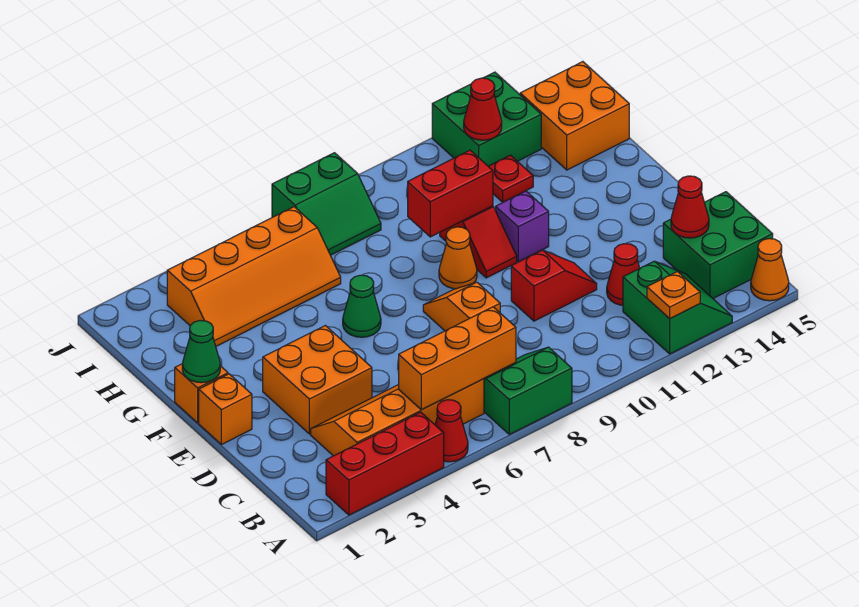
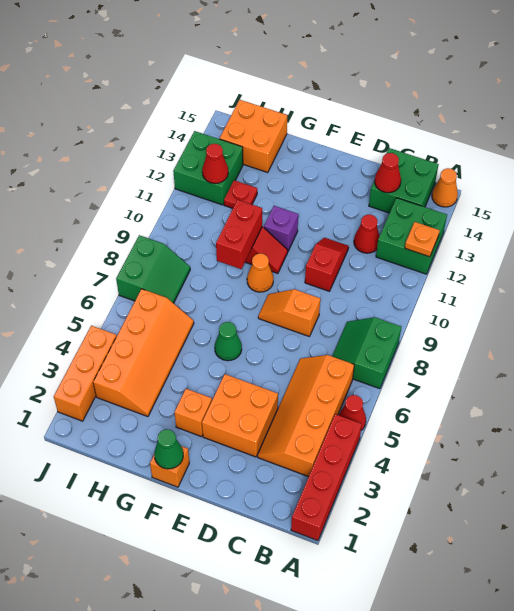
red brick A2:A4 level 1 -> red brick A1:A4 level 1
green slope A12:B13 level 1 top 12 -> green brick A12:B13 level 1
orange brick B5:B7 level 2 -> orange brick J2:J4 level 1
orange brick E1 level 1 -> orange brick F3 level 1

